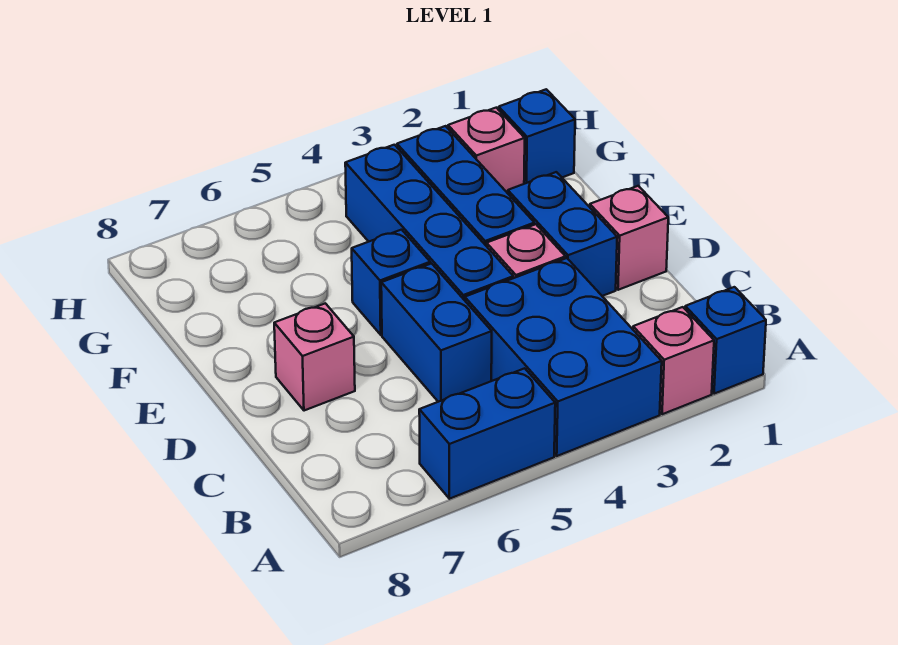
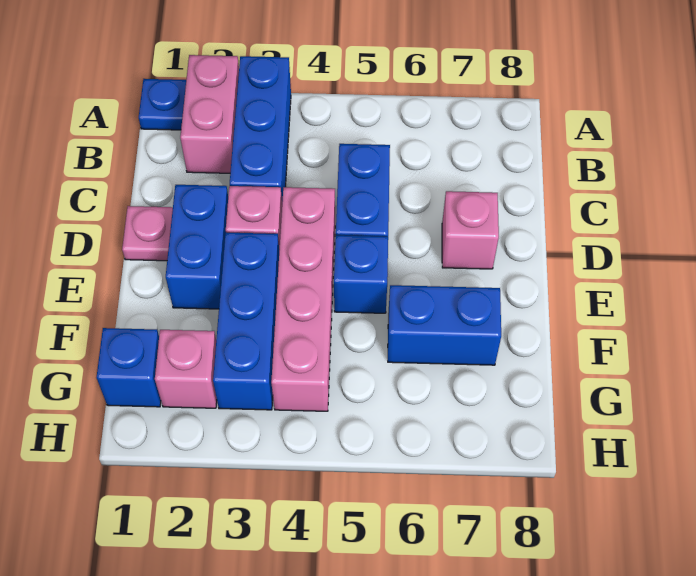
blue brick A1 level 1 -> blue plate A1 level 1
pink brick A2 level 1 -> pink brick A2:B2 level 1
blue brick A3:C4 level 1 -> blue brick A3:C3 level 1
blue brick A5:A6 level 1 -> blue brick F6:F7 level 1
pink brick D1 level 1 -> pink plate D1 level 1
blue brick D4:G4 level 1 -> pink brick D4:G4 level 1

